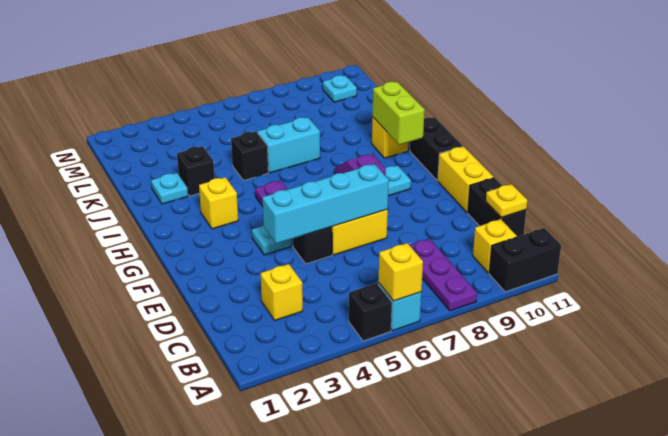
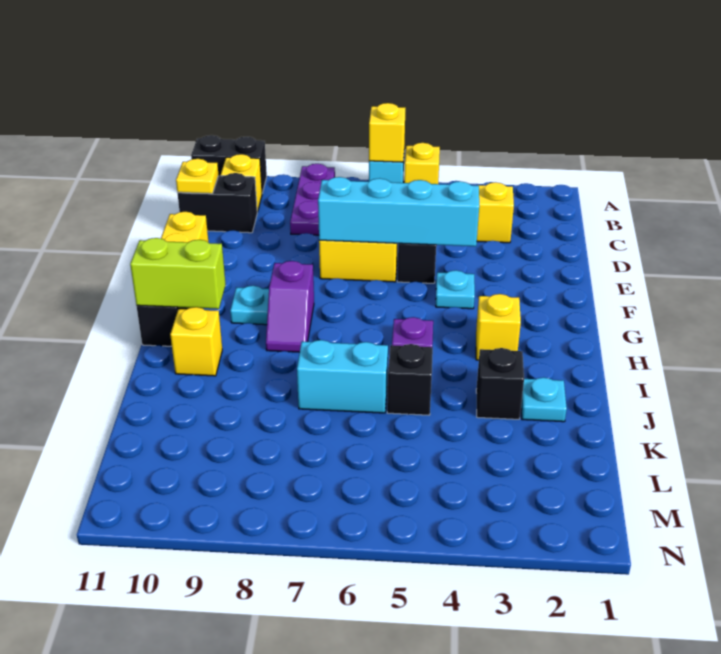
black brick A5 level 1 -> yellow brick A5 level 1
black brick C11:D11 level 1 -> black brick C10:C11 level 1
lime brick H10:I10 level 2 -> lime brick H10:H11 level 2
cyan plate M10 level 1 -> none

